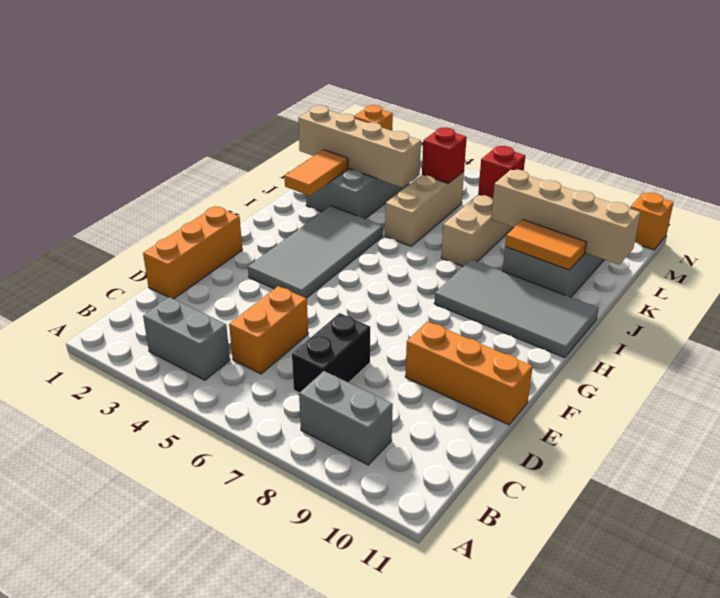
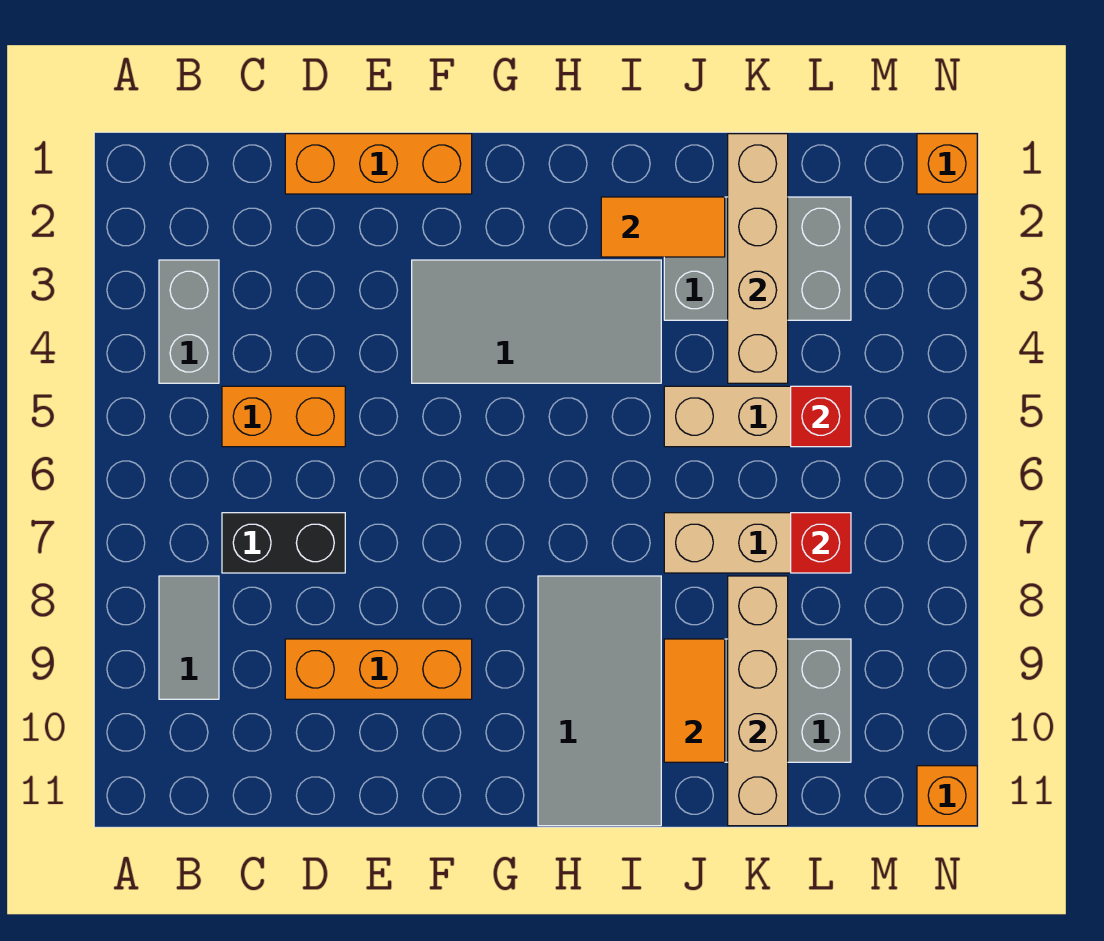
grey brick B8:B9 level 1 -> grey tile B8:B9 level 1
orange brick E9:E11 level 1 -> orange brick D9:F9 level 1

